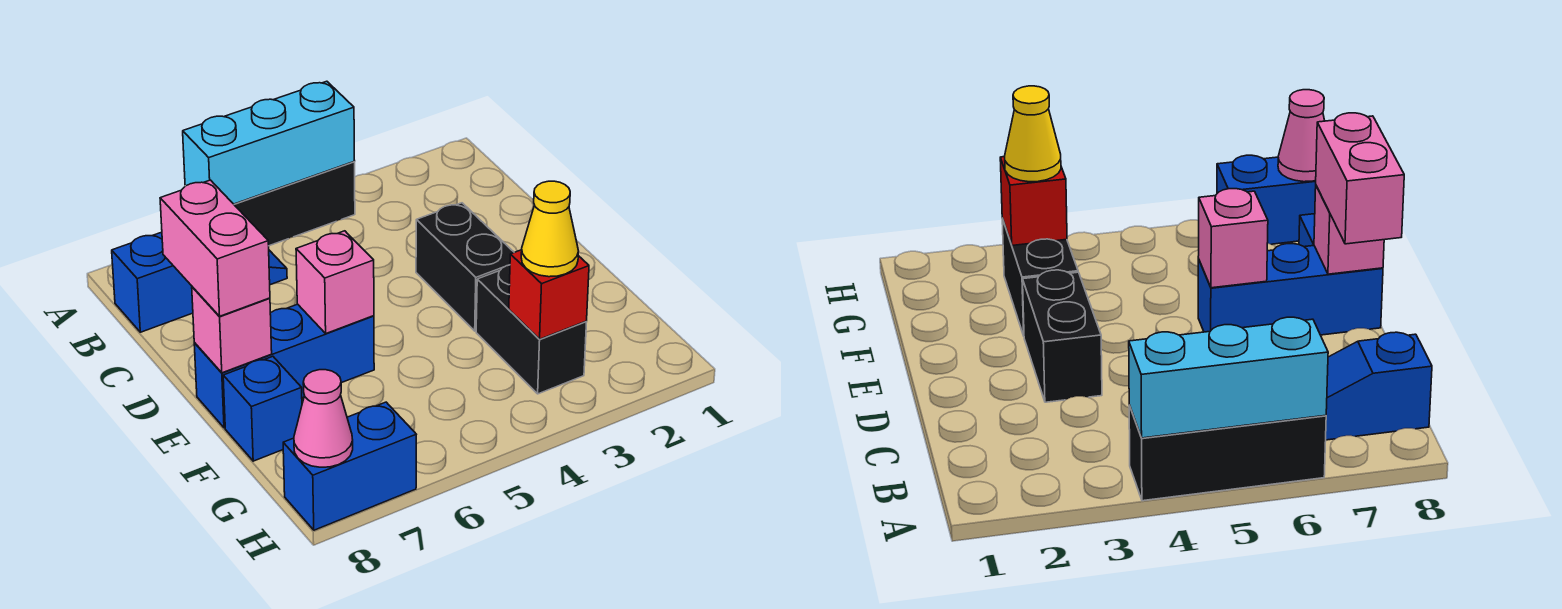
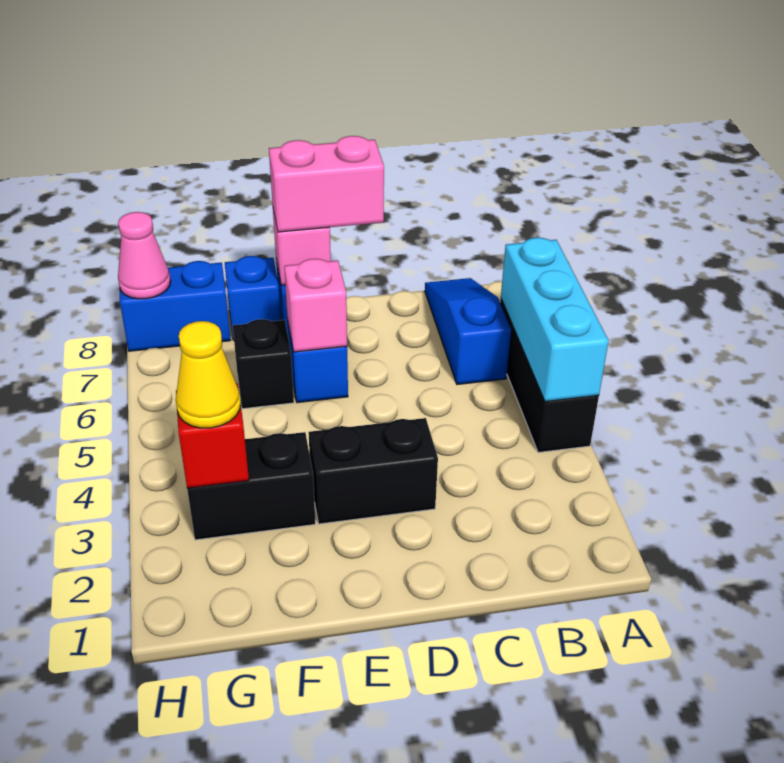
blue slope B6:B8 level 1 top 8 -> blue slope B6:B8 level 1 top 6
none -> black brick F6 level 1
blue brick H7:H8 level 1 -> blue brick G8:H8 level 1

